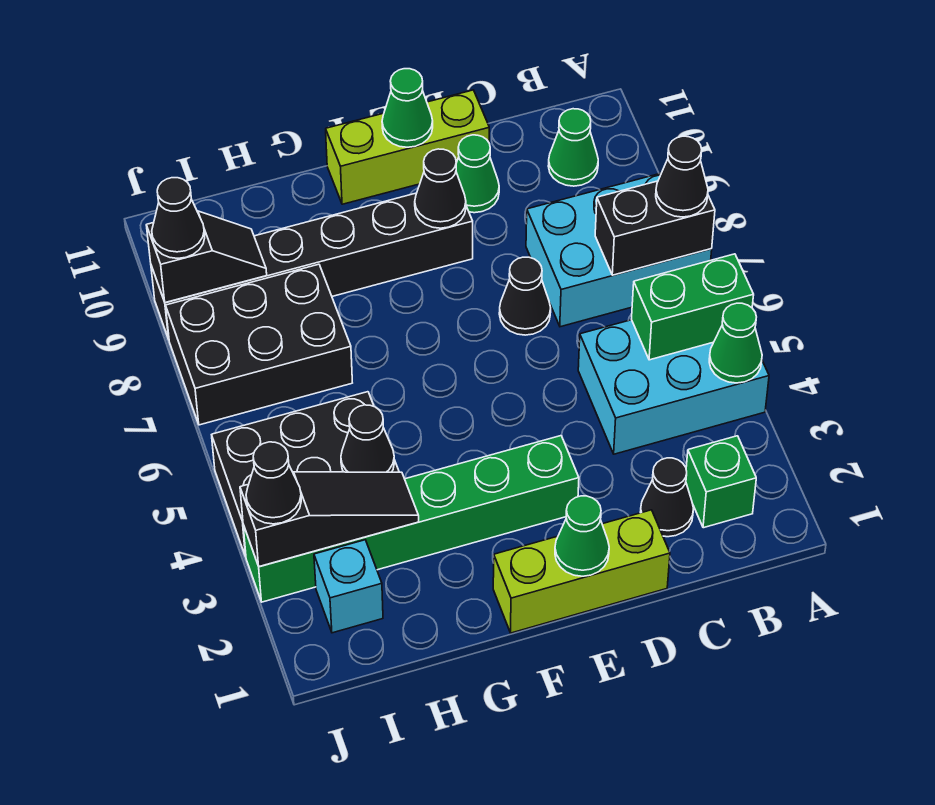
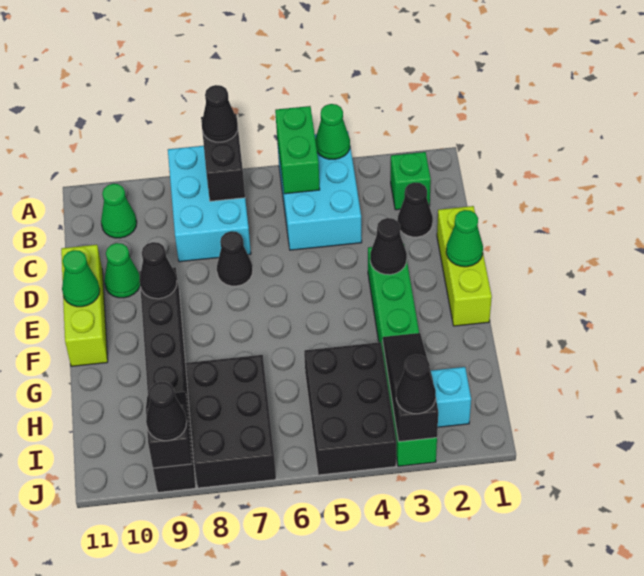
black cone H4 level 2 -> black cone E3 level 2

